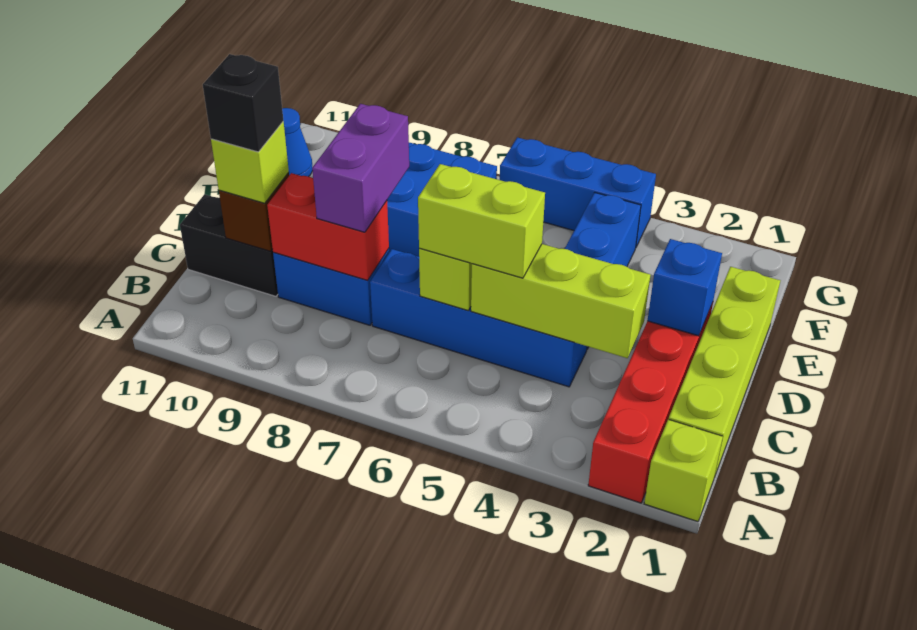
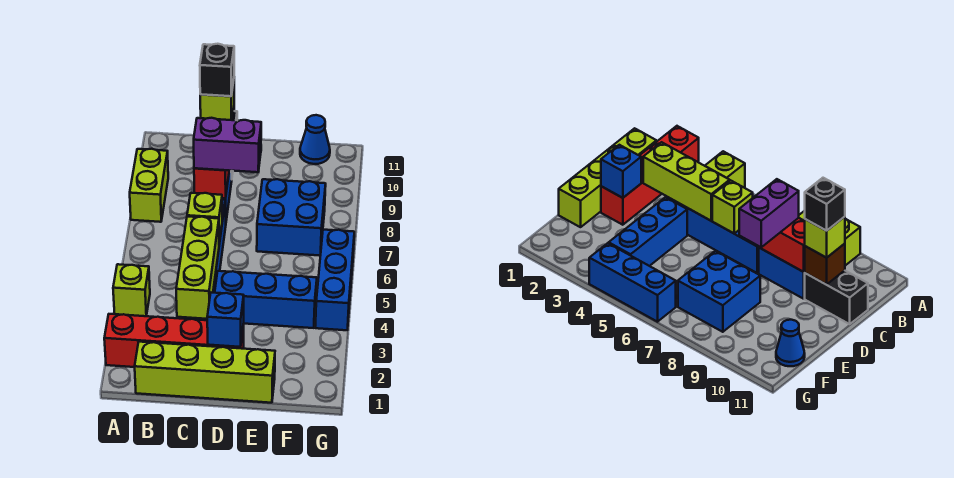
lime brick A1 level 1 -> lime brick A4 level 1
lime brick C5:C6 level 3 -> lime brick A8:A9 level 1

